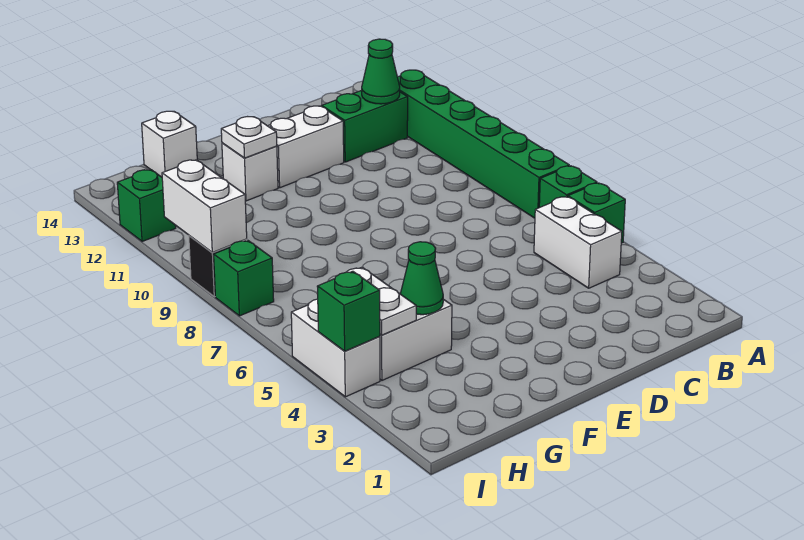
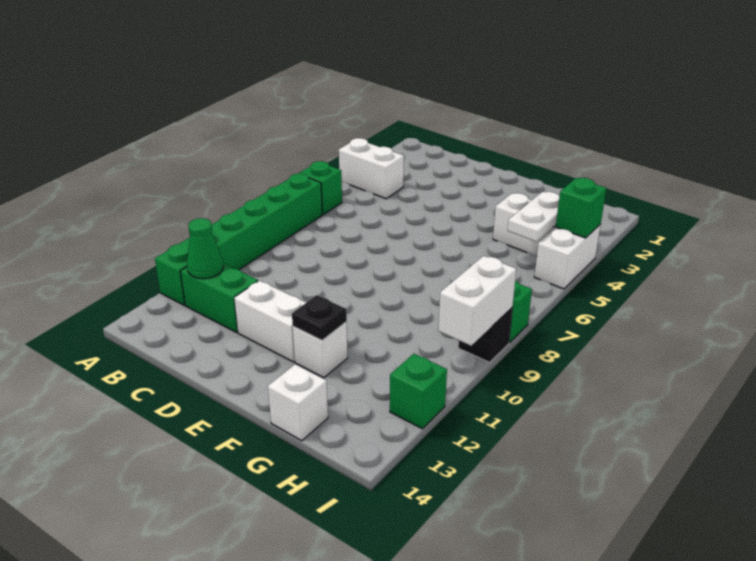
green brick A5 level 1 -> none
white brick B4:B5 level 1 -> white brick A4:B4 level 1
white plate F12 level 2 -> black plate F12 level 2
green cone G4 level 2 -> none

